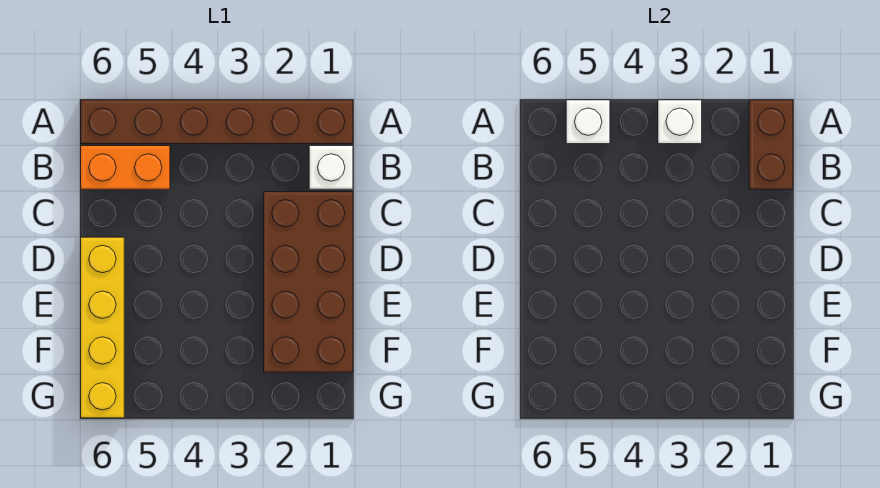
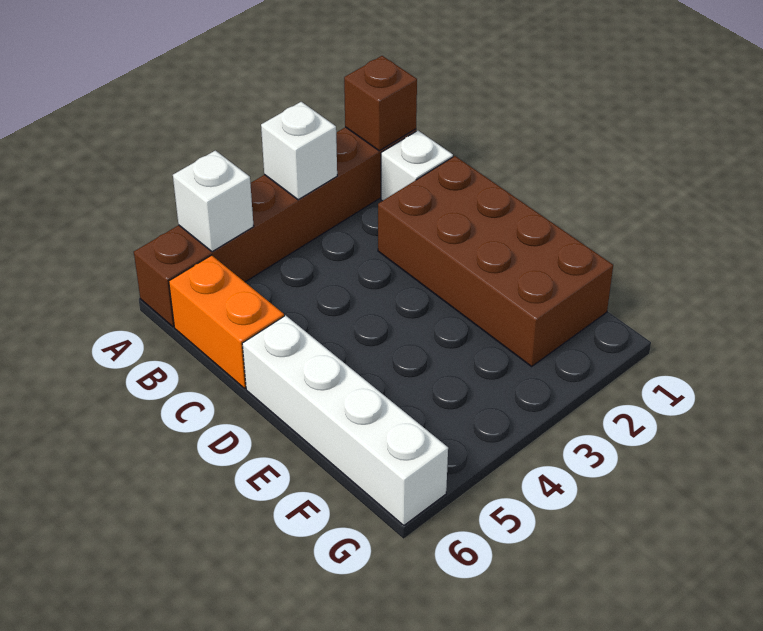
brown brick A1:B1 level 2 -> brown brick A1 level 2
orange brick B5:B6 level 1 -> orange brick B6:C6 level 1
yellow brick D6:G6 level 1 -> white brick D6:G6 level 1

